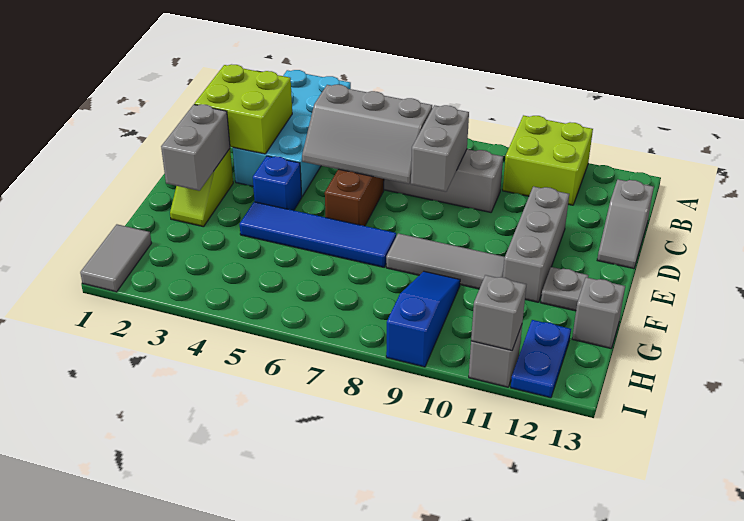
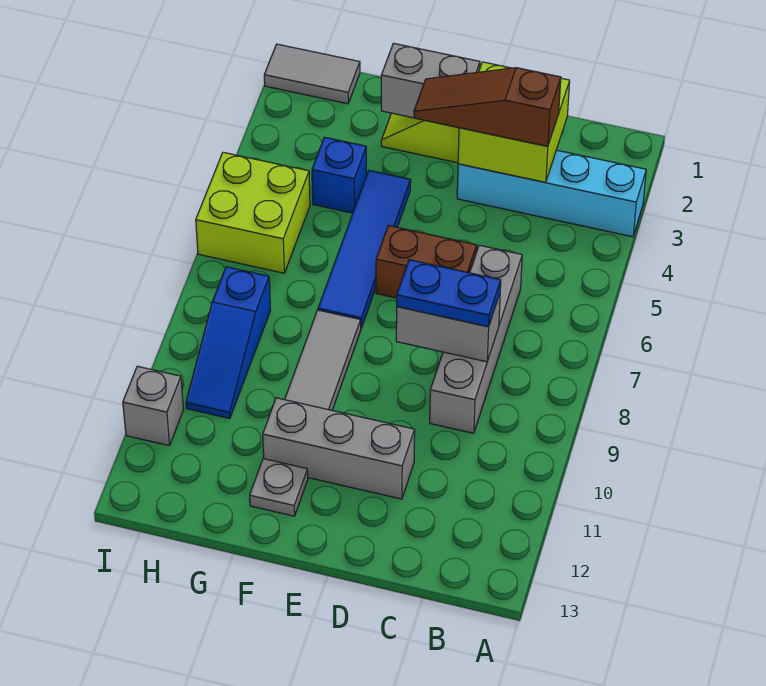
cyan brick A3:D4 level 1 -> cyan brick A3:D3 level 1
lime brick A10:B11 level 1 -> lime brick H5:I6 level 1
none -> brown slope C3:E3 level 3 top C
grey slope C5:D7 level 2 top C -> none
grey slope C13:D13 level 1 top C -> none
blue brick E4 level 1 -> blue brick G4 level 1
blue slope G9:I9 level 1 top I -> blue slope H8:H10 level 1 top 8
grey brick G13 level 1 -> none
blue plate H12:I12 level 1 -> blue plate C8:D8 level 3
grey brick I11 level 2 -> none

